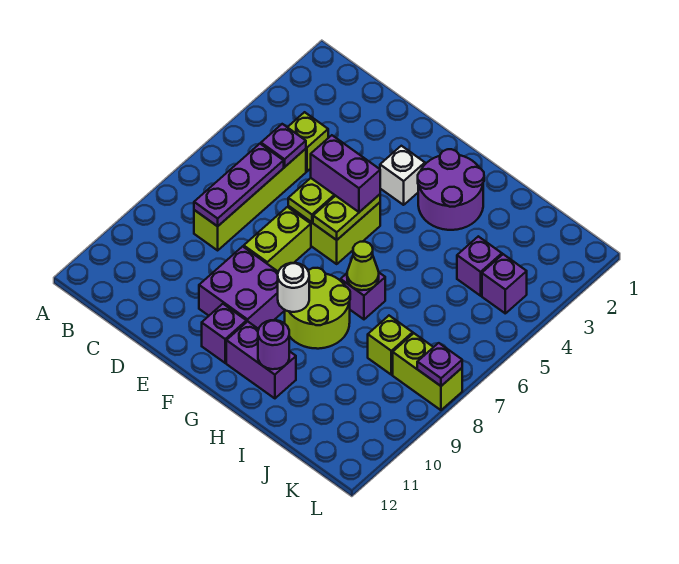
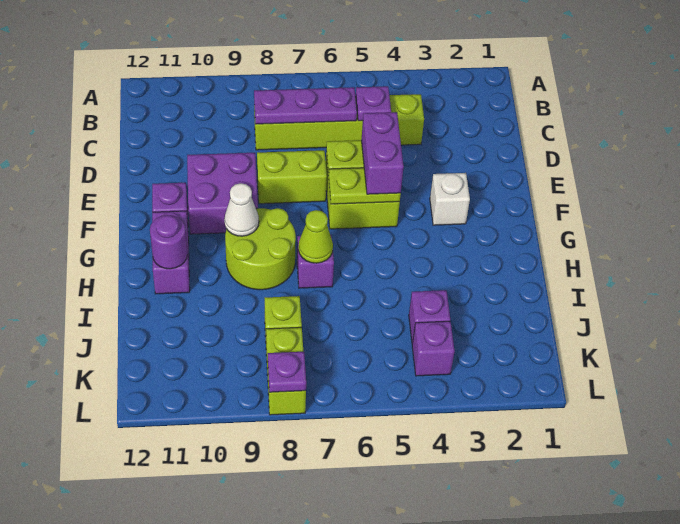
purple round brick G2:H3 level 1 -> none
white round brick G9 level 2 -> white cone G9 level 2

